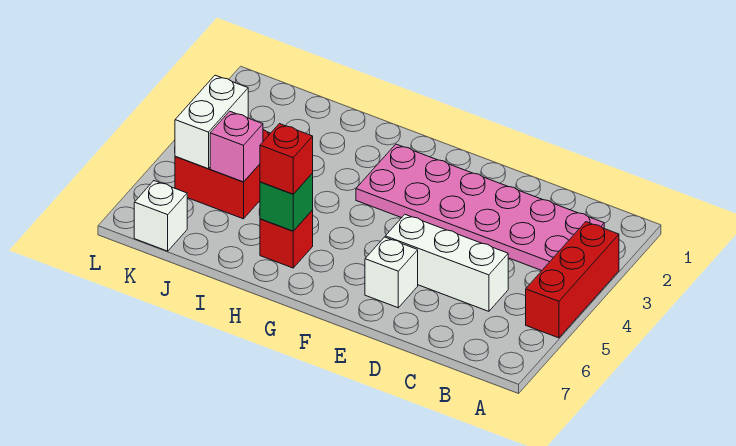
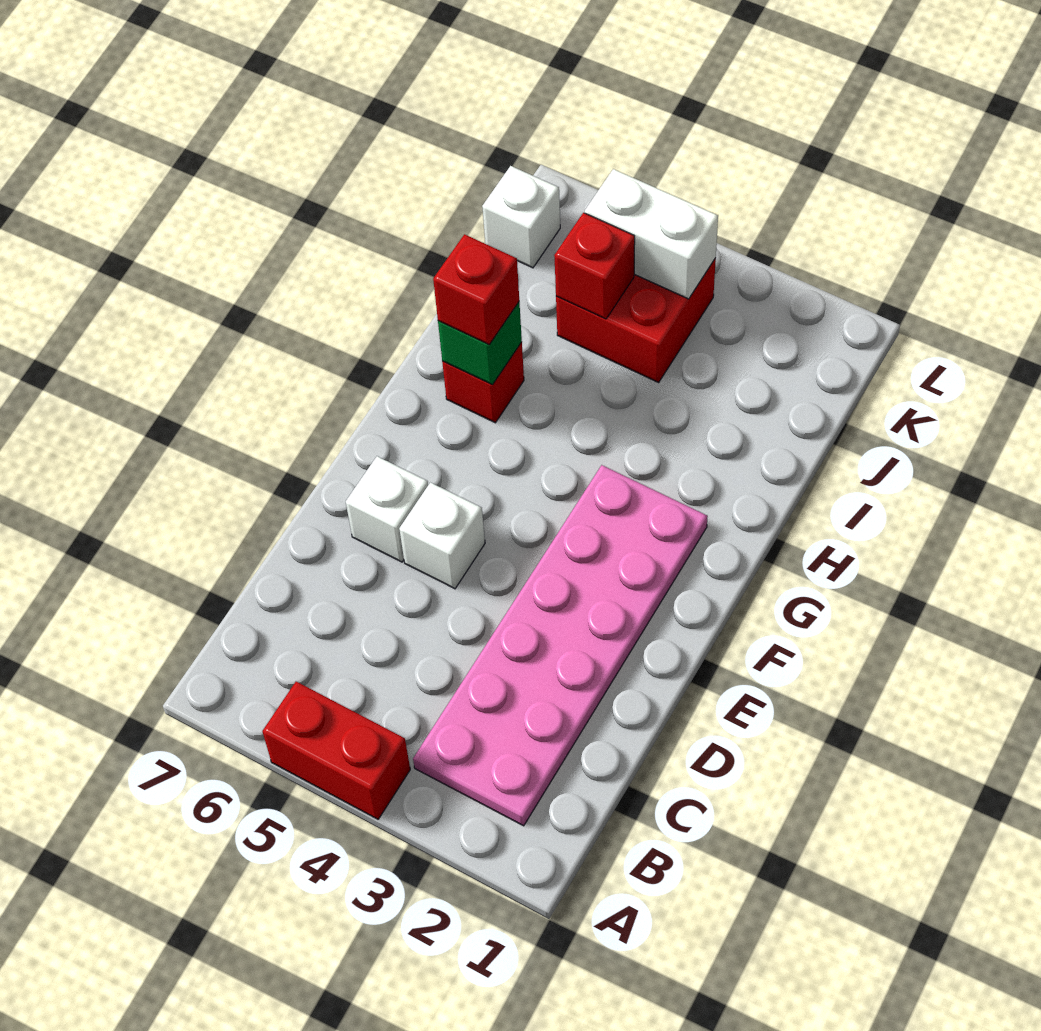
red brick A3:A5 level 1 -> red brick A4:A5 level 1
white brick C5:E5 level 1 -> white brick E5 level 1
pink brick J5 level 2 -> red brick J5 level 2

